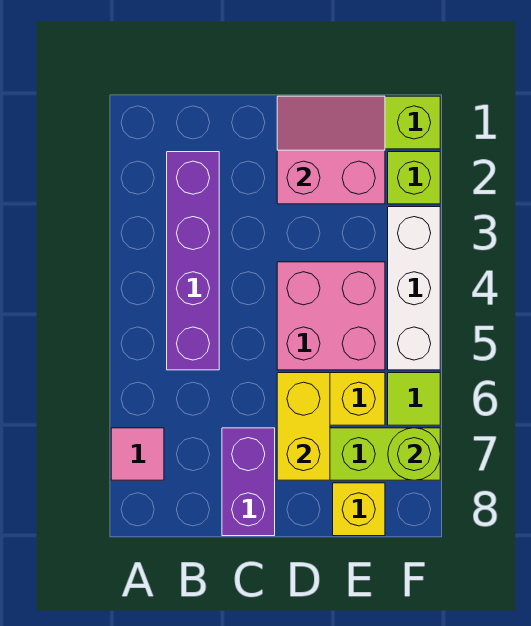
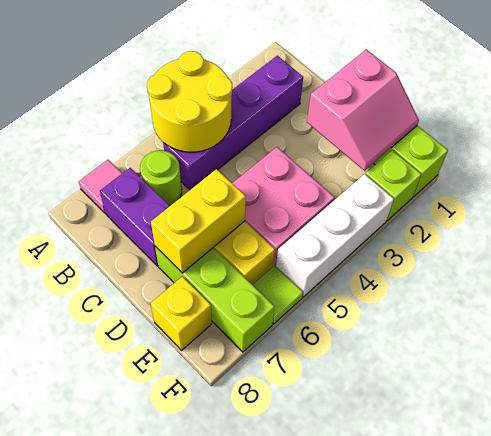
none -> yellow round brick A4:B5 level 2
purple brick C7:C8 level 1 -> purple brick B7:C7 level 1
pink slope D1:E2 level 2 top 2 -> pink slope D1:E2 level 2 top D
lime round brick F7 level 2 -> lime round brick B6 level 1

